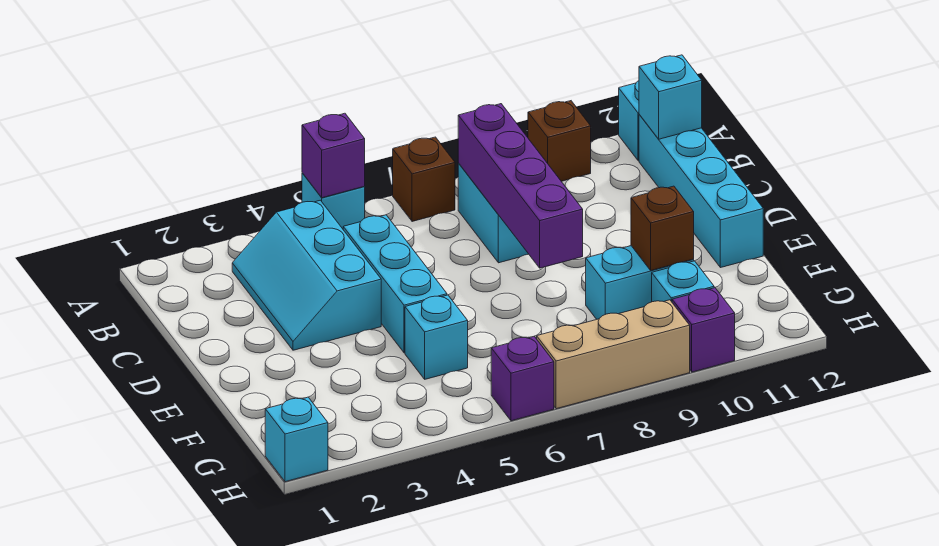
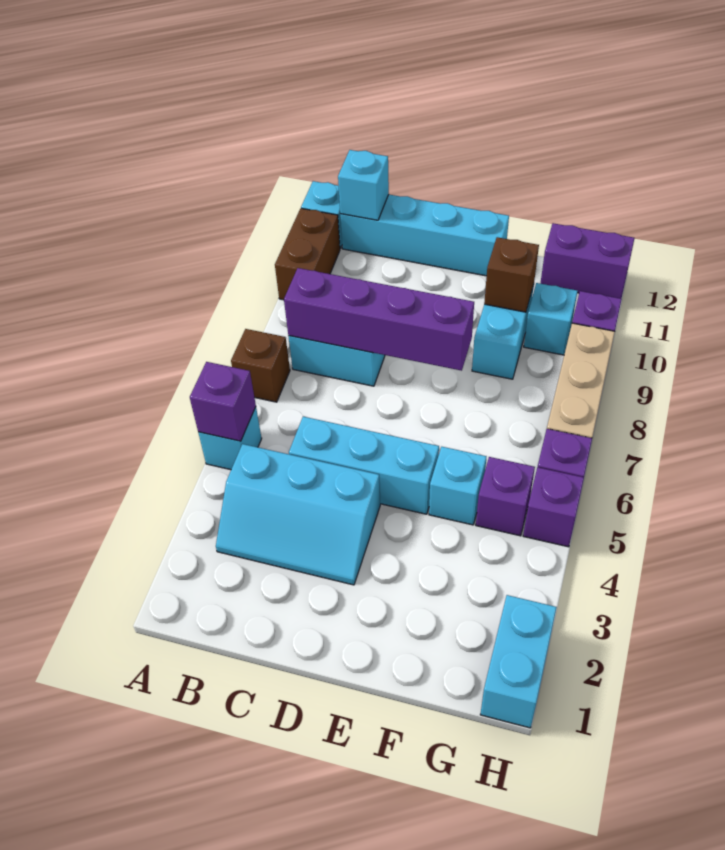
brown brick A10 level 1 -> brown brick A10:A11 level 1
none -> purple brick G5 level 1
none -> purple brick G12:H12 level 1
cyan brick H1 level 1 -> cyan brick H1:H2 level 1
none -> purple brick H5 level 1

